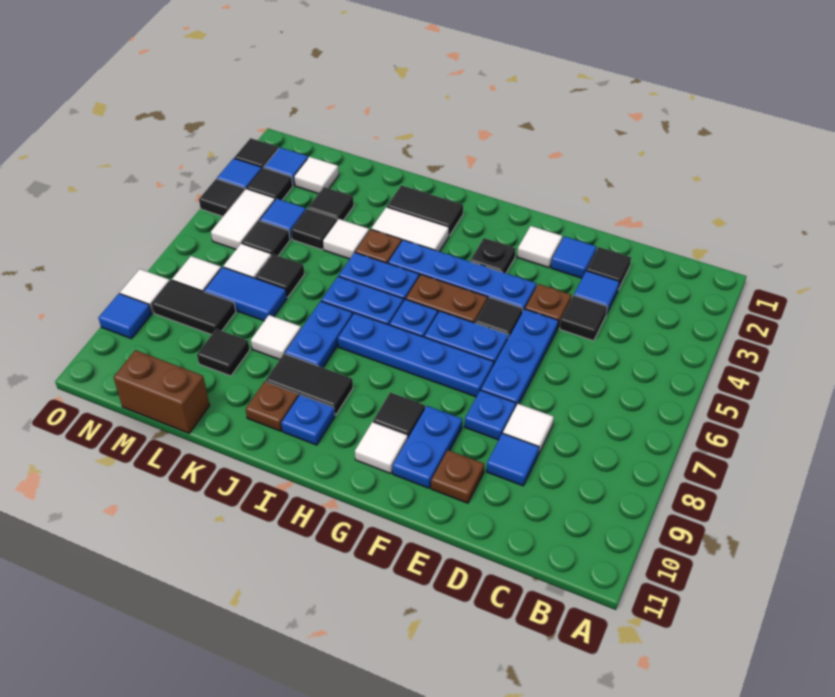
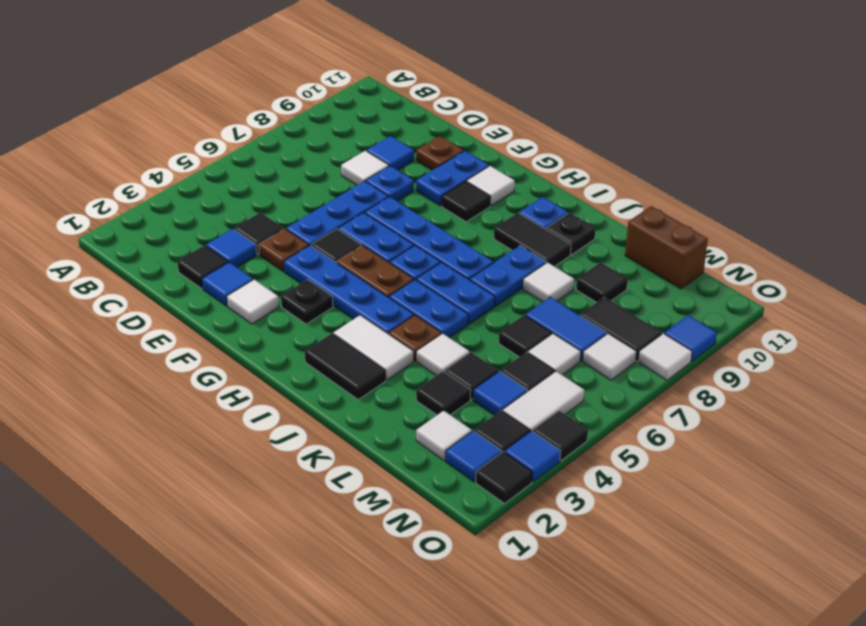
brown plate J10 level 1 -> black plate J10 level 1

